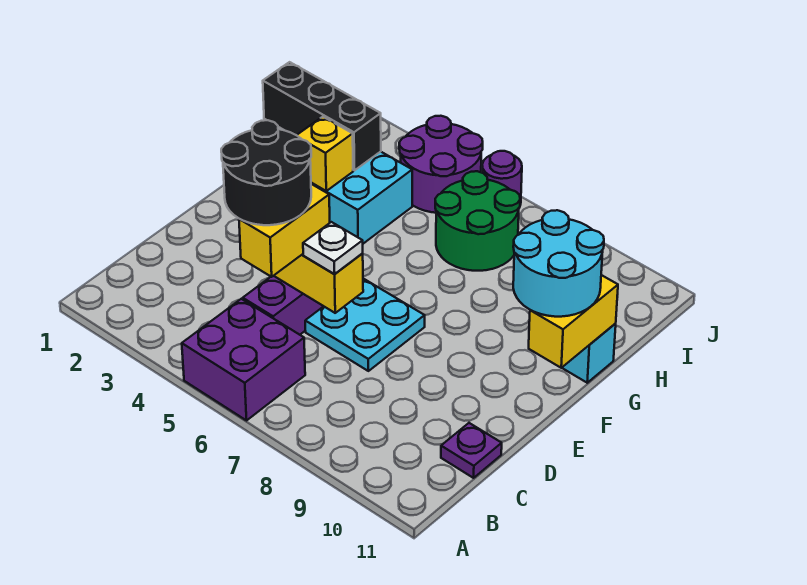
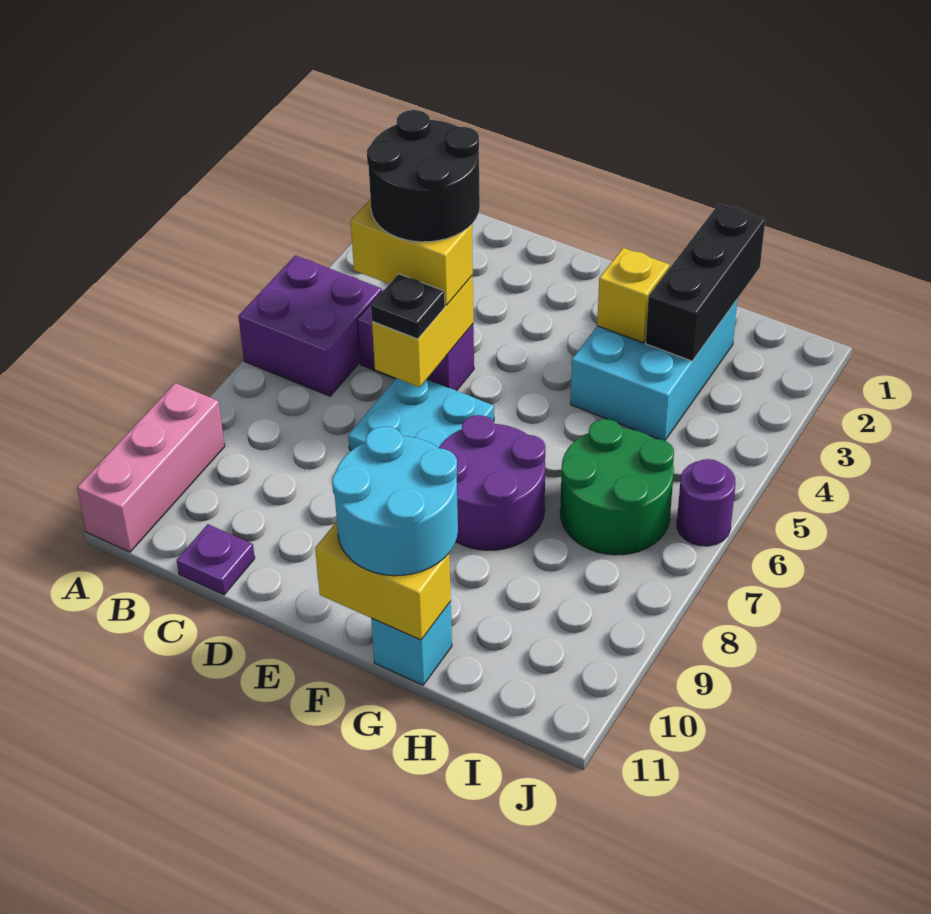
none -> pink brick A9:A11 level 1
white plate D6 level 3 -> black plate D6 level 3
purple round brick I4:J5 level 1 -> purple round brick F7:G8 level 1

